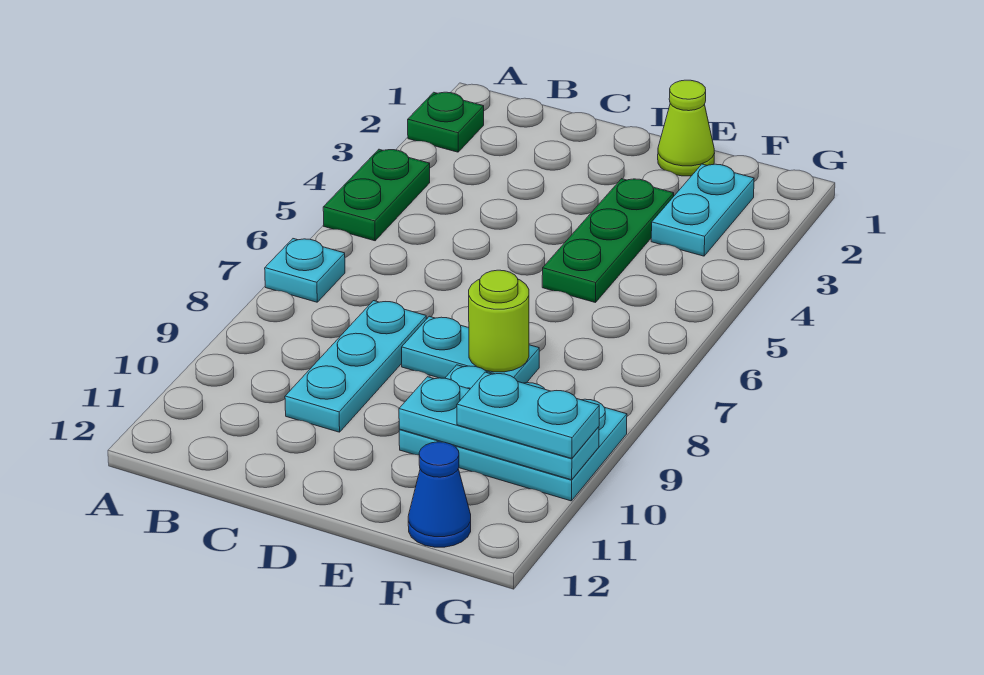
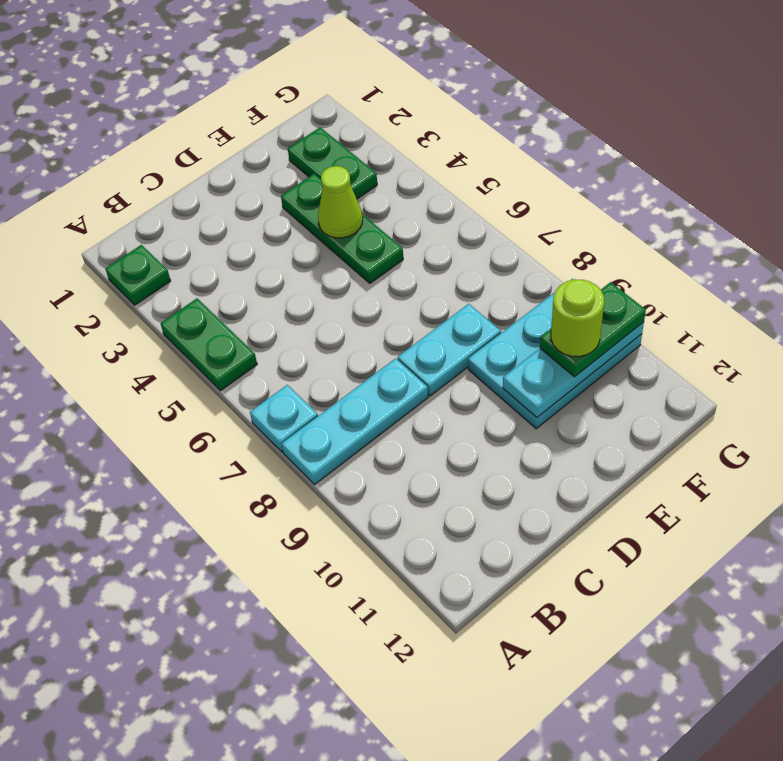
cyan plate C8:C10 level 1 -> cyan plate A8:C8 level 1
lime cone E1 level 1 -> lime cone E4 level 2
lime round brick E8 level 2 -> lime round brick F10 level 4
cyan plate F2:F3 level 1 -> green plate F2:F3 level 1
cyan plate F10:G10 level 3 -> green plate F10:G10 level 3
blue cone F12 level 1 -> none

